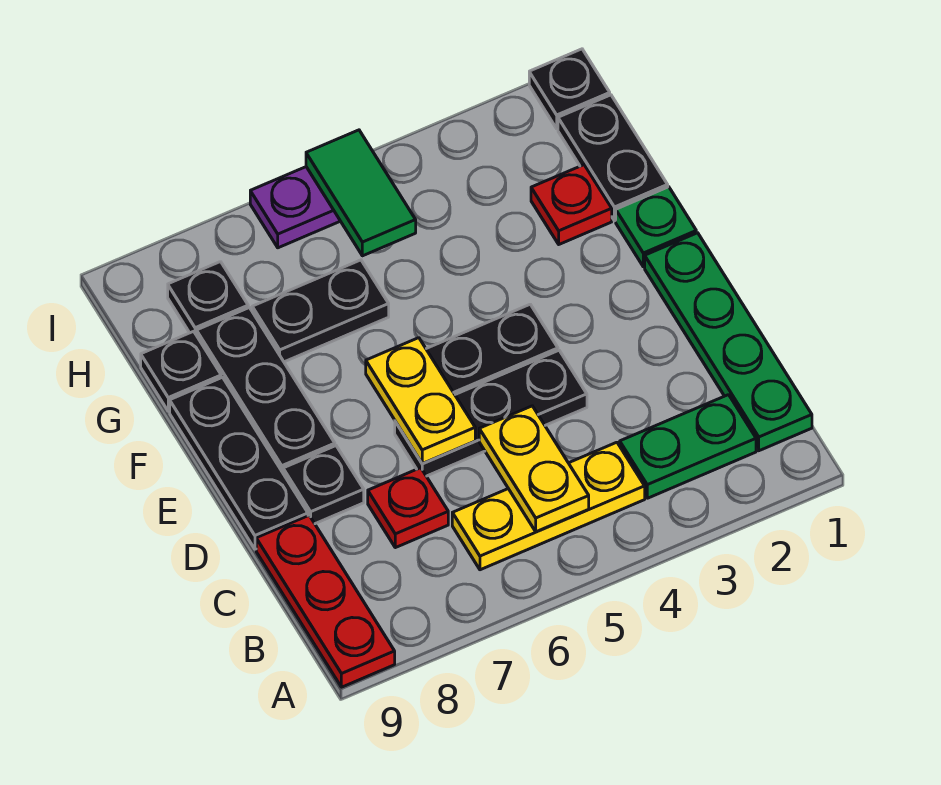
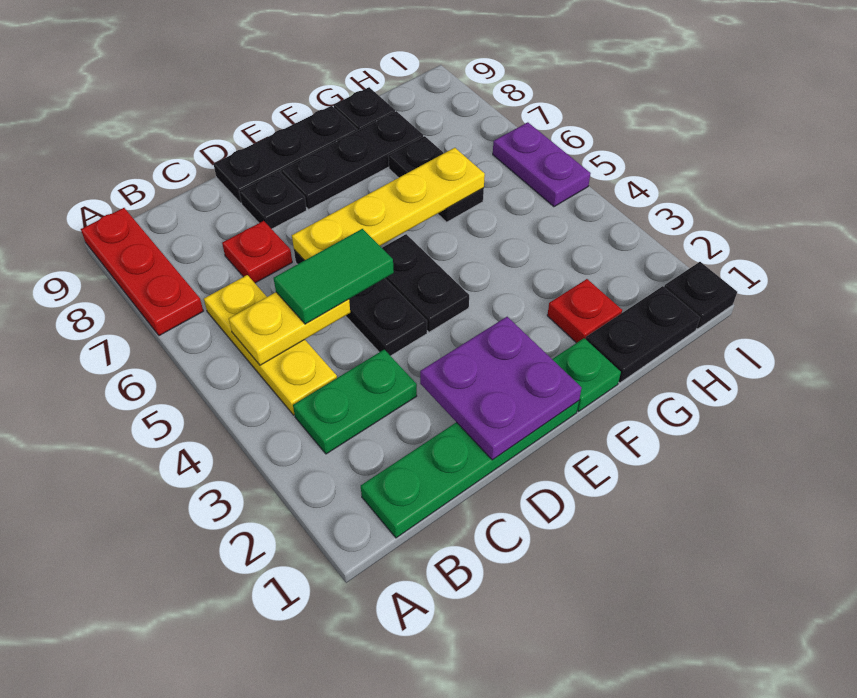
red plate A9:C9 level 1 -> red plate A7:A9 level 1
green plate B2:B3 level 1 -> green plate B3:C3 level 1
none -> purple plate D1:E2 level 2
yellow plate D6:E6 level 2 -> yellow plate D6:G6 level 2
green tile H5:I5 level 2 -> green tile C5:D5 level 3
black plate H8 level 1 -> none

